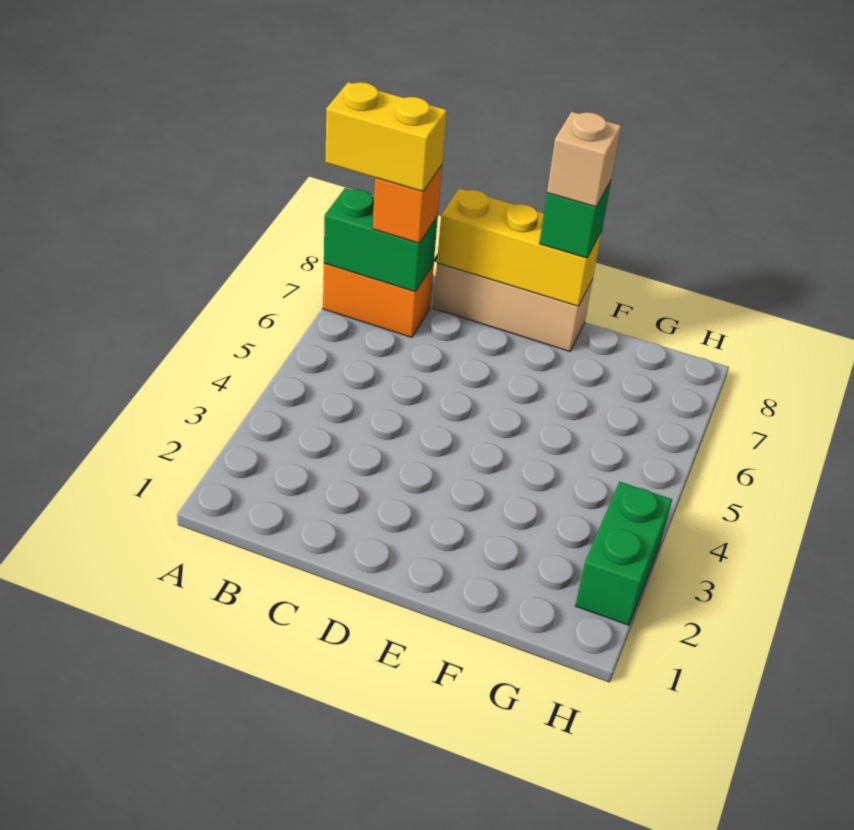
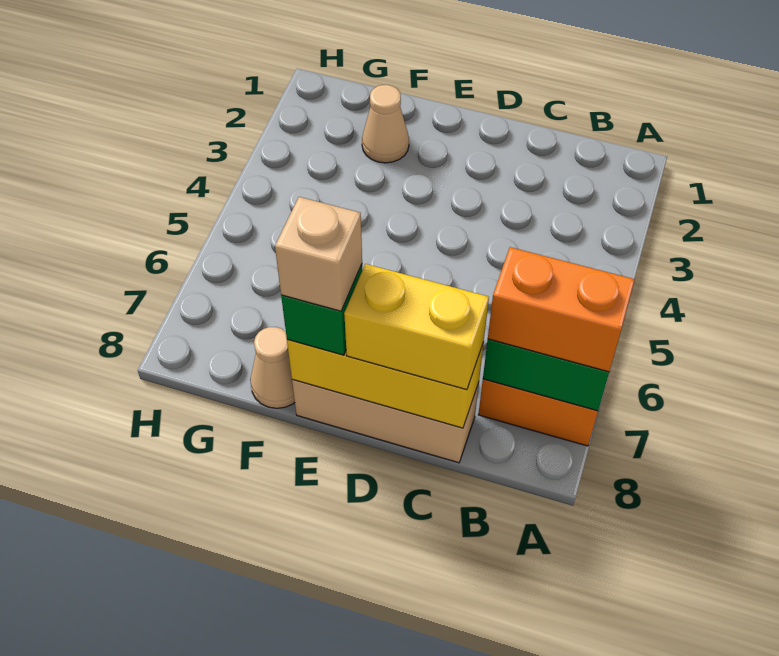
yellow brick A7:B7 level 4 -> yellow brick C8:D8 level 3
orange brick B7 level 3 -> orange brick A7:B7 level 3
none -> tan cone F2 level 1
none -> tan cone F8 level 1
green brick H2:H3 level 1 -> none

